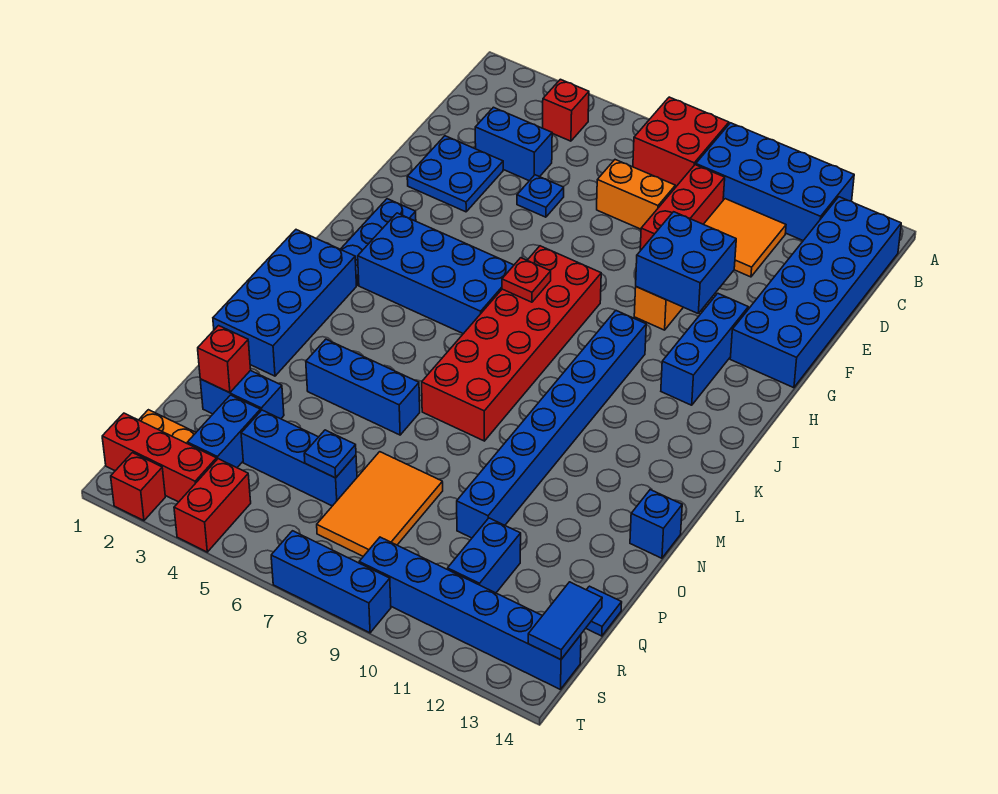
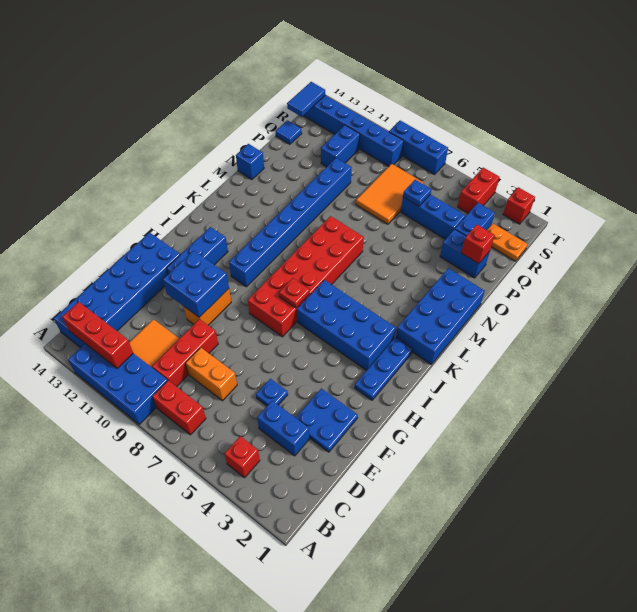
red brick A7:B8 level 1 -> red brick B7:B8 level 1
blue brick N4:N6 level 1 -> none
red brick S1:S3 level 1 -> red brick B11:B13 level 2

